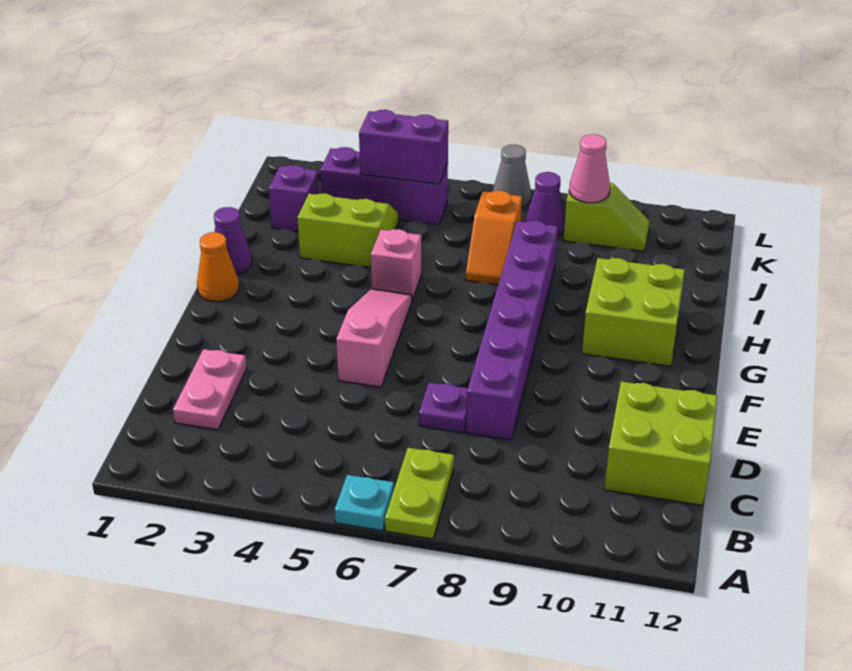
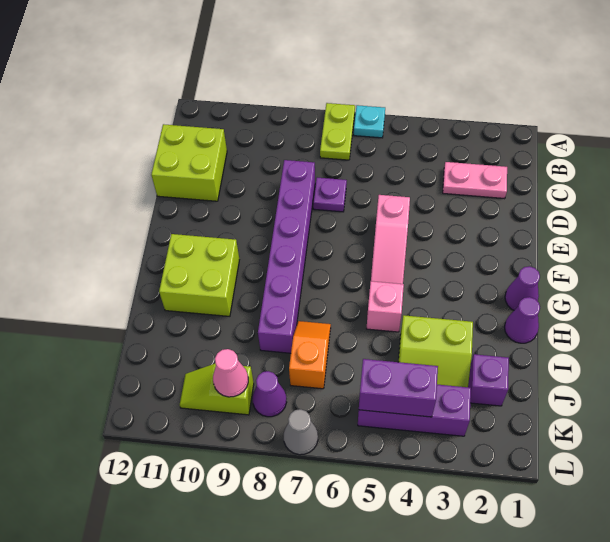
pink plate C2:D2 level 1 -> pink plate C2:C3 level 1
orange cone G1 level 1 -> purple cone G1 level 1

